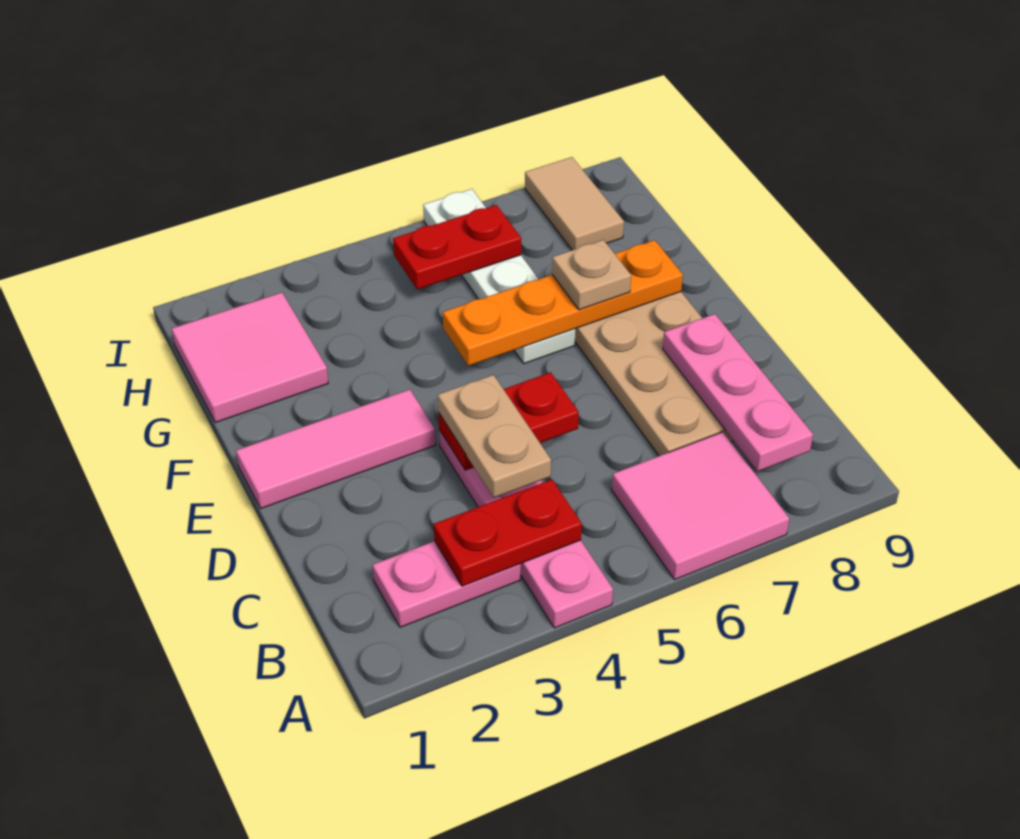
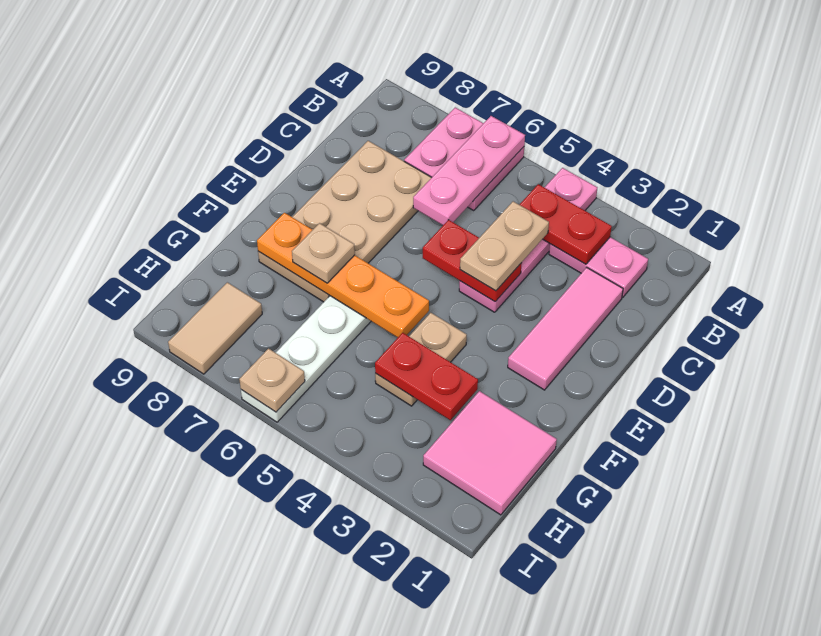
pink tile A6:B7 level 1 -> pink plate A6:B7 level 1
pink plate B8:D8 level 2 -> pink plate A6:C6 level 2
pink tile E1:E3 level 1 -> pink tile C2:E2 level 1
none -> tan plate F4:G4 level 1
red plate H5:H6 level 2 -> red plate G3:G4 level 2
none -> tan plate I6 level 2

